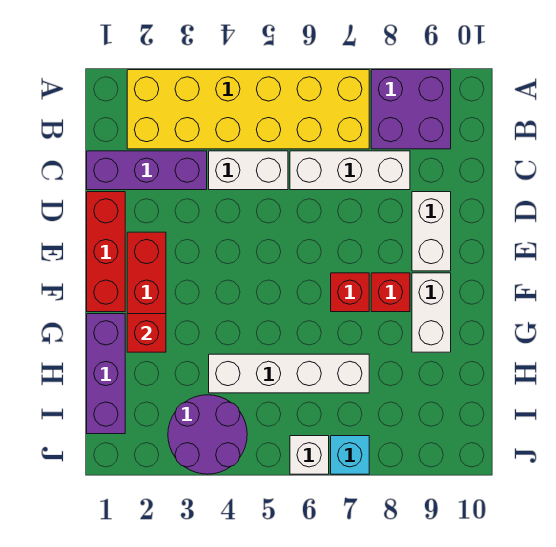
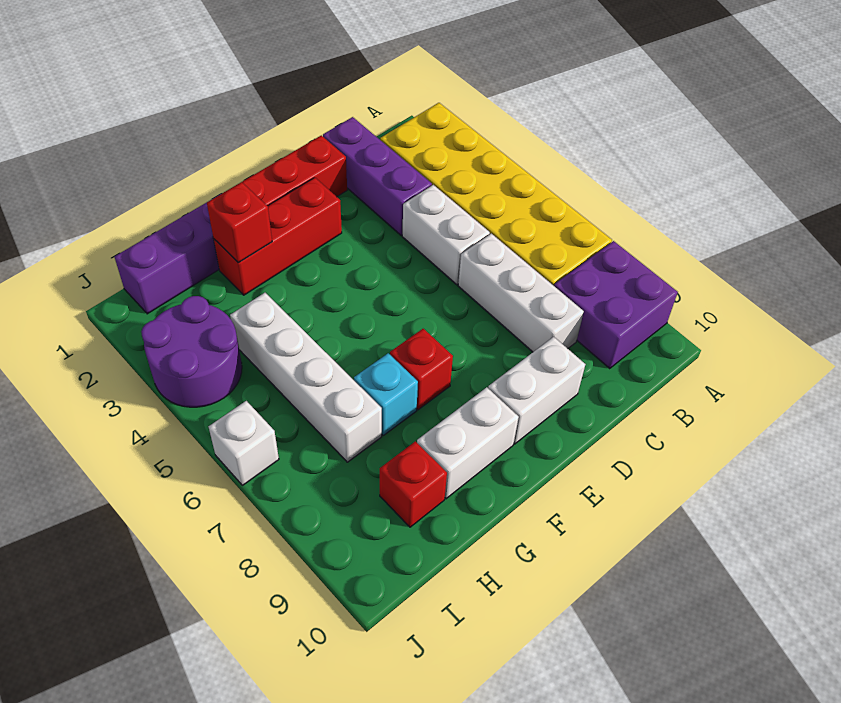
red brick F8 level 1 -> red brick H9 level 1
cyan brick J7 level 1 -> cyan brick G7 level 1

